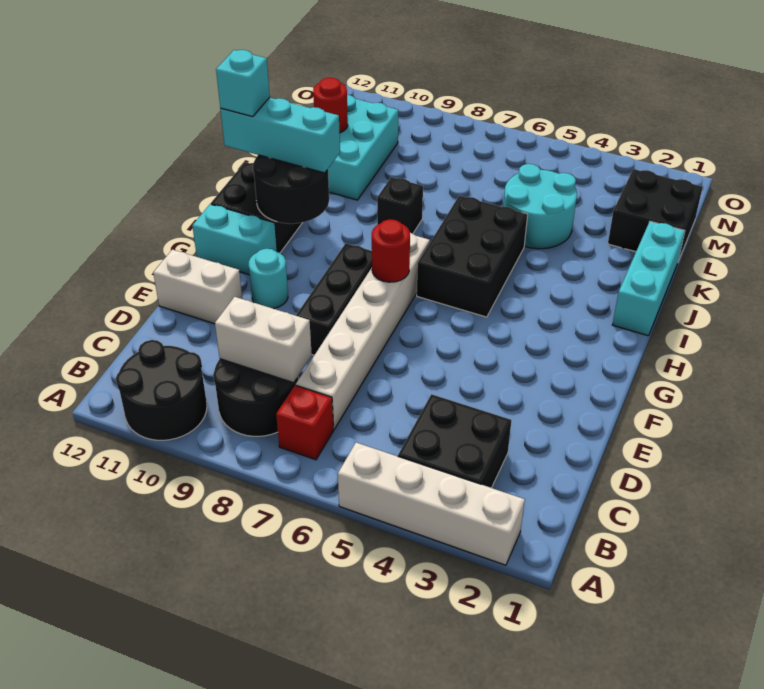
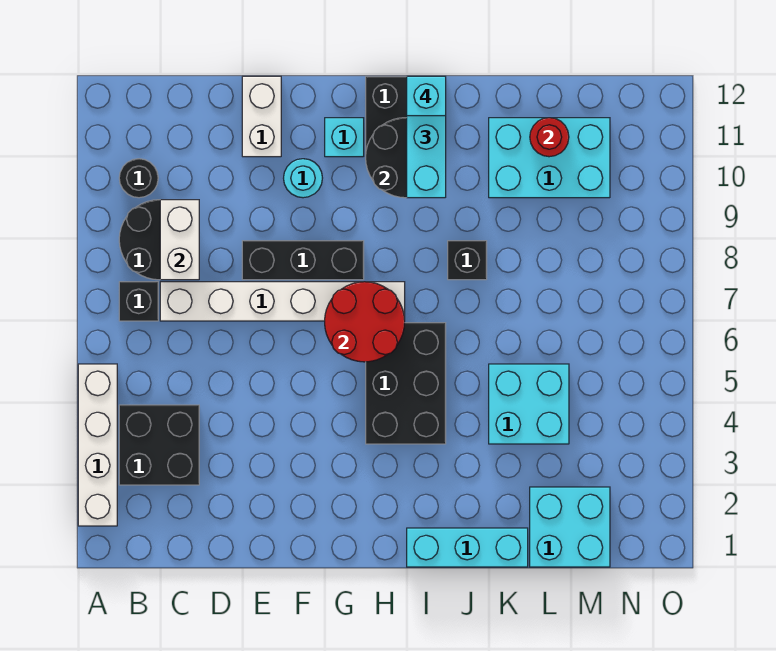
black round brick A10:B11 level 1 -> black round brick B10 level 1
red brick B7 level 1 -> black brick B7 level 1
red round brick G7 level 2 -> red round brick G6:H7 level 2
cyan brick G11:G12 level 1 -> cyan brick G11 level 1
black brick H5:J6 level 1 -> black brick H4:I6 level 1
cyan round brick K4:L5 level 1 -> cyan brick K4:L5 level 1
black brick L1:M2 level 1 -> cyan brick L1:M2 level 1

